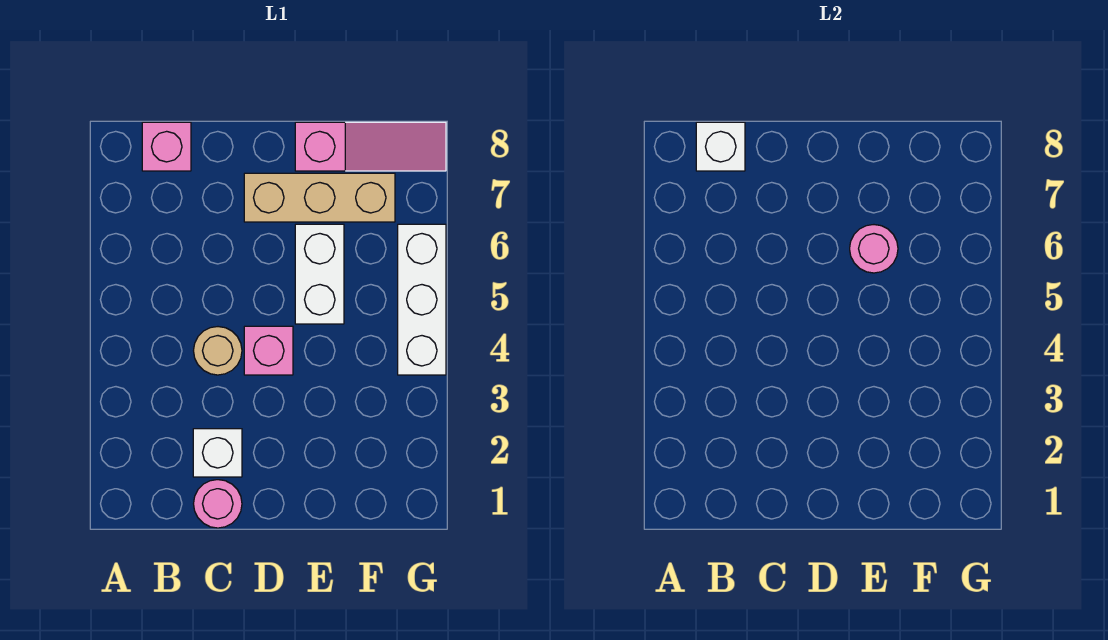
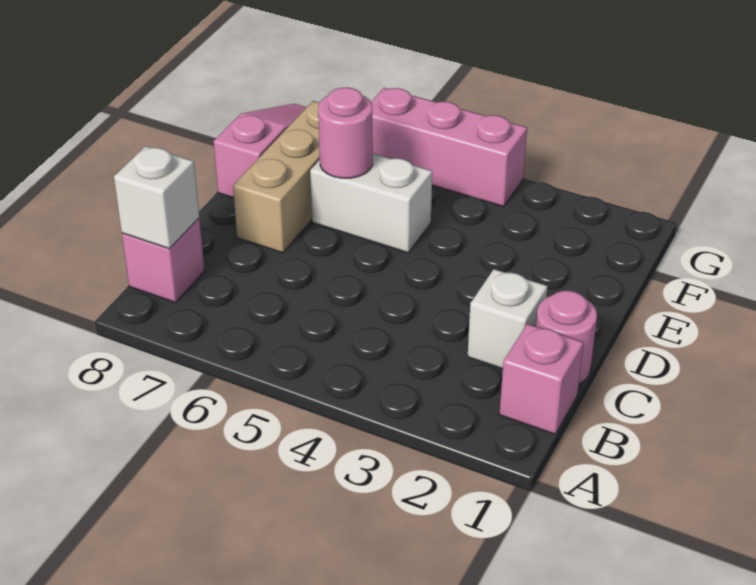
tan round brick C4 level 1 -> none
pink brick D4 level 1 -> pink brick B1 level 1
white brick G4:G6 level 1 -> pink brick G4:G6 level 1

